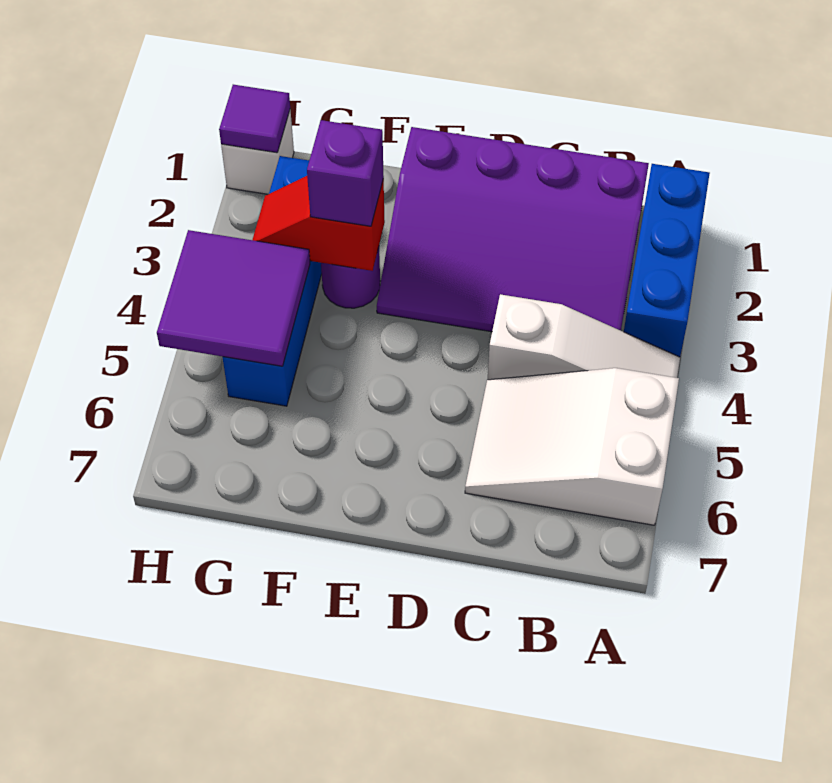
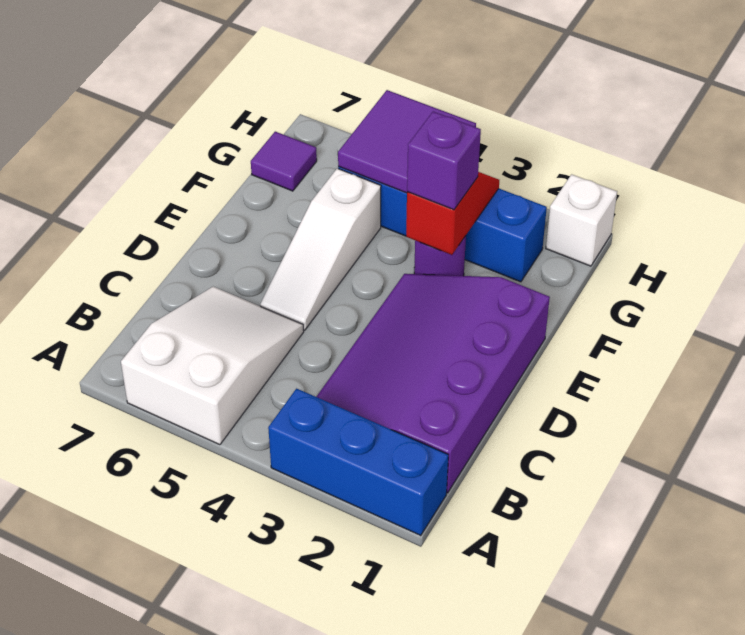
white slope A4:C4 level 1 top C -> white slope D5:F5 level 1 top F
purple tile H1 level 2 -> purple tile G7 level 1

